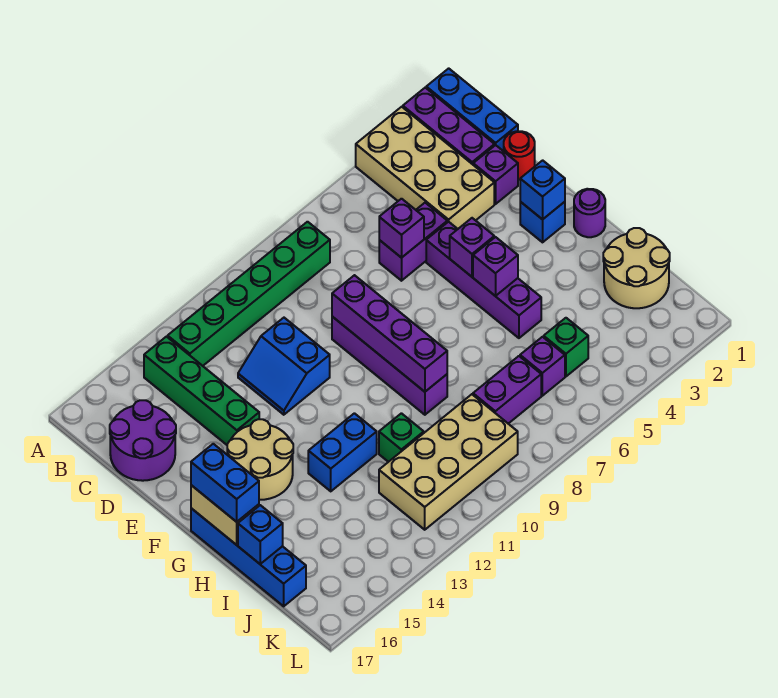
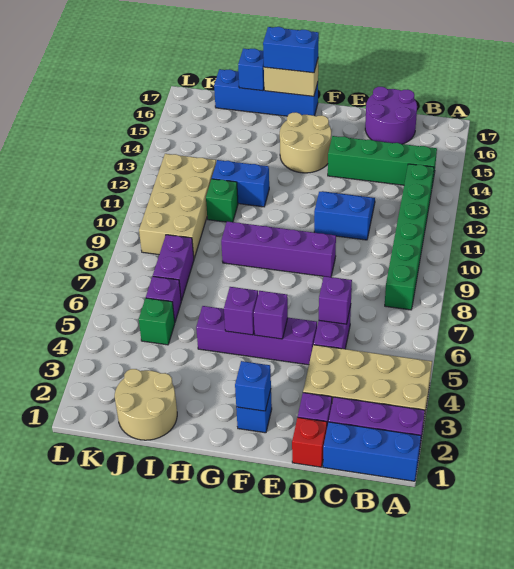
red round brick D1 level 1 -> red brick D1 level 1
purple brick E9:H9 level 2 -> none
purple round brick G1 level 1 -> none
blue brick H12:H13 level 1 -> blue brick H12:I12 level 1

